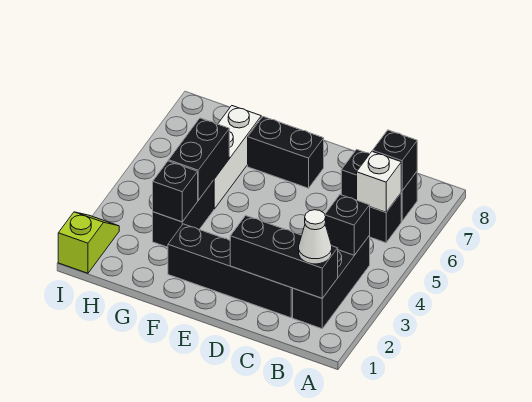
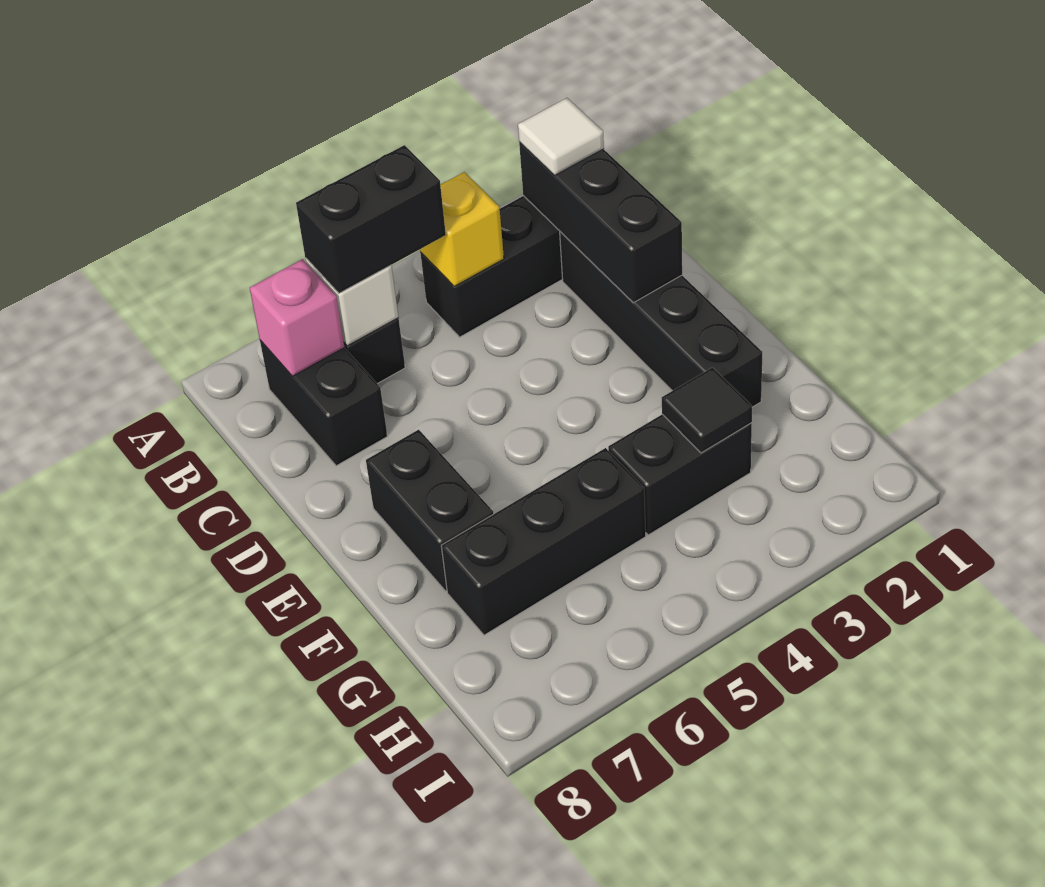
white cone B2 level 3 -> white tile B2 level 3
black brick B4 level 2 -> yellow brick B4 level 2
black brick B7 level 2 -> pink brick B7 level 2
black brick G3 level 2 -> black tile G3 level 2
black brick G4:G5 level 2 -> black brick B5:B6 level 3
white brick G5:G7 level 1 -> black brick G5:G7 level 1
lime slope I1:I2 level 1 top 1 -> none

